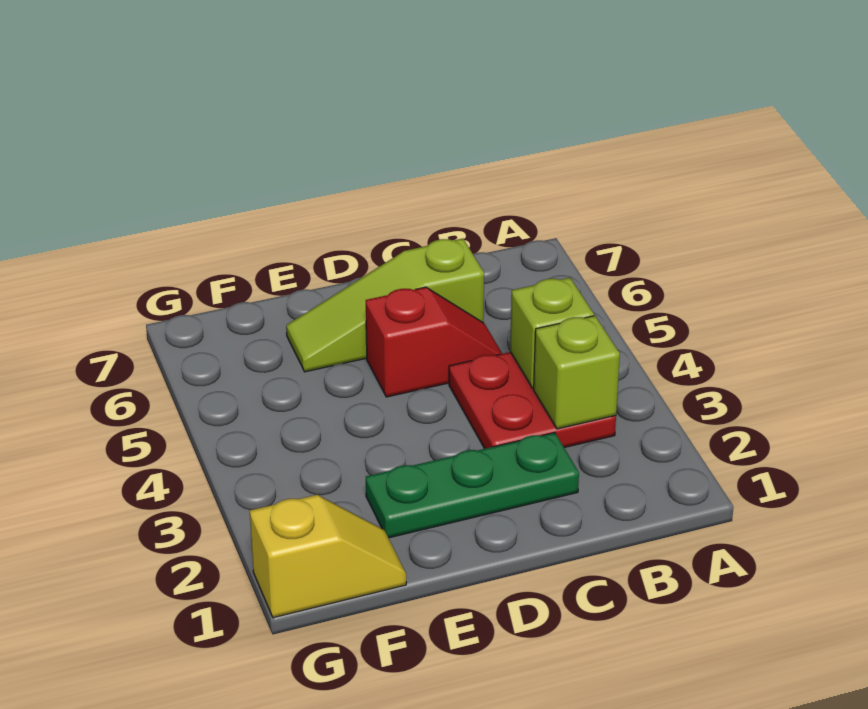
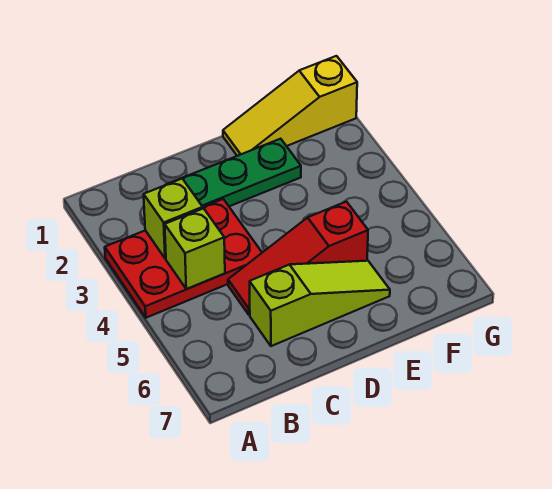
red plate B3:C4 level 1 -> red plate A3:C4 level 1
red slope C5:D5 level 1 top D -> red slope C5:E5 level 1 top E
yellow slope F1:G1 level 1 top G -> yellow slope E1:G1 level 1 top G

